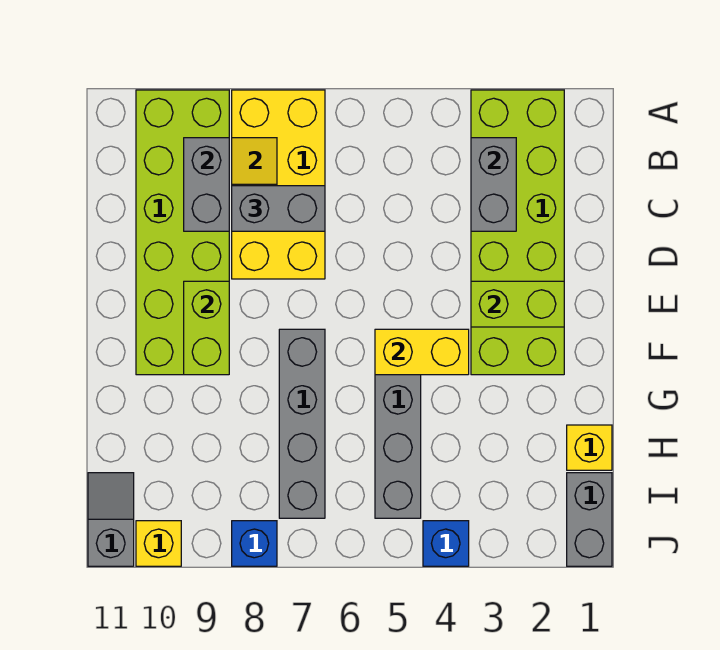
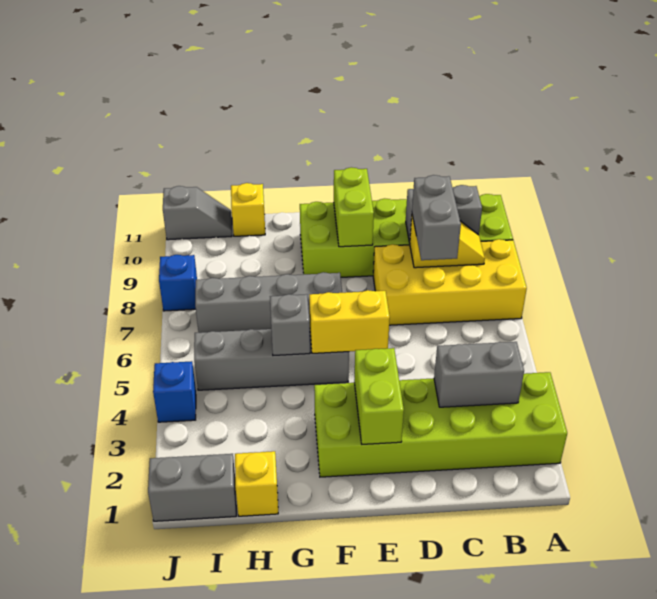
lime brick E9:F9 level 2 -> lime brick E9:E10 level 2
yellow brick F4:F5 level 2 -> yellow brick E5:F5 level 2
none -> grey brick G5 level 2
yellow brick J10 level 1 -> yellow brick H11 level 1

